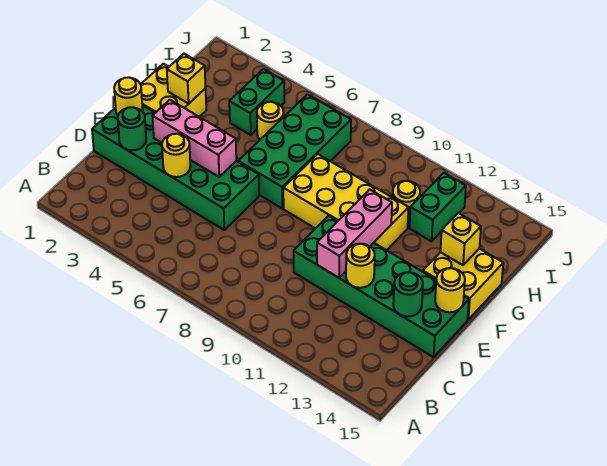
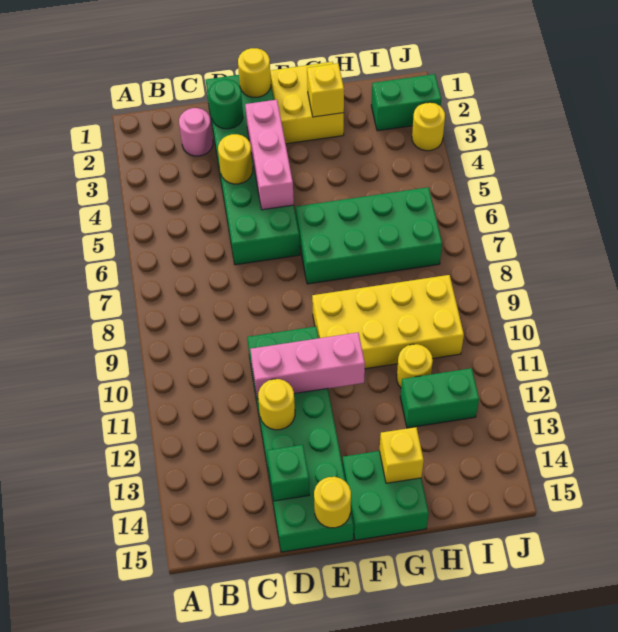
none -> pink round brick C2 level 1
green round brick D14 level 2 -> green brick D14 level 2
yellow brick F8:G11 level 1 -> yellow brick F9:I10 level 1
yellow brick F14:G15 level 1 -> green brick F14:G15 level 1
green brick H4:I4 level 1 -> green brick I2:J2 level 1
yellow round brick H5 level 1 -> yellow round brick J3 level 1

